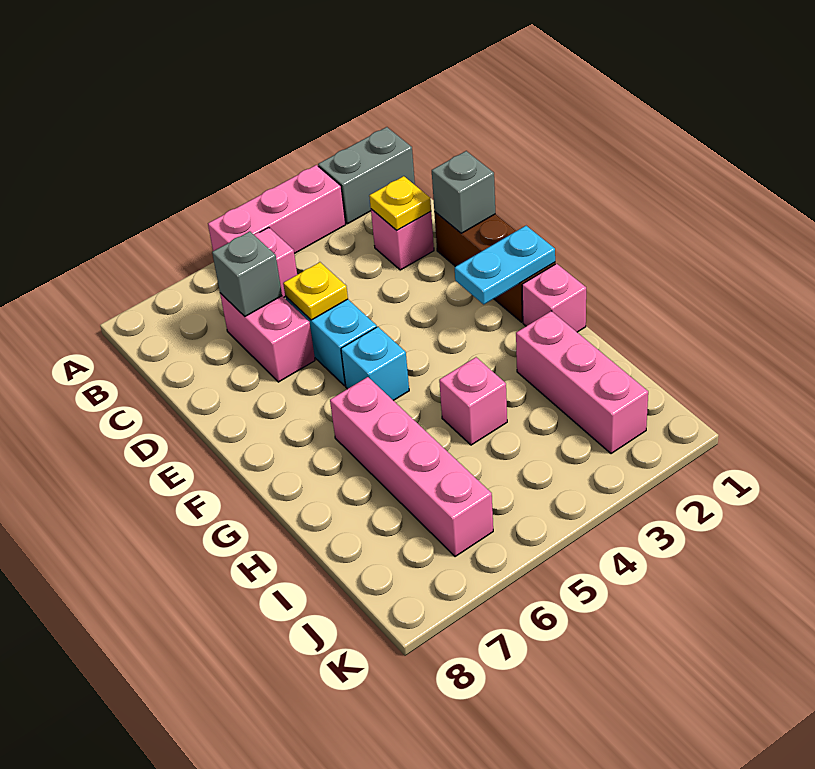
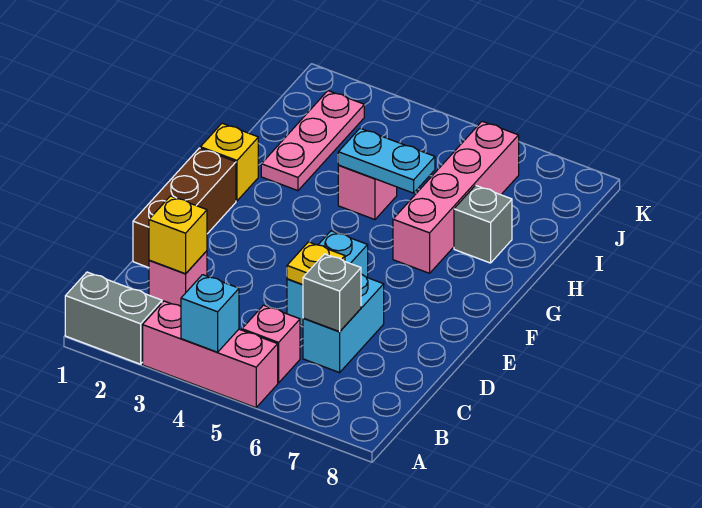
yellow plate C2 level 2 -> yellow brick C2 level 2
pink brick C6:D6 level 1 -> cyan brick C6:D6 level 1
grey brick D1 level 2 -> grey brick H7 level 1
cyan plate F1:F2 level 2 -> cyan plate H4:H5 level 2
cyan brick F5 level 1 -> cyan brick A4 level 2
pink brick G1 level 1 -> yellow brick G1 level 1
pink brick H2:J2 level 1 -> pink plate H2:J2 level 1

